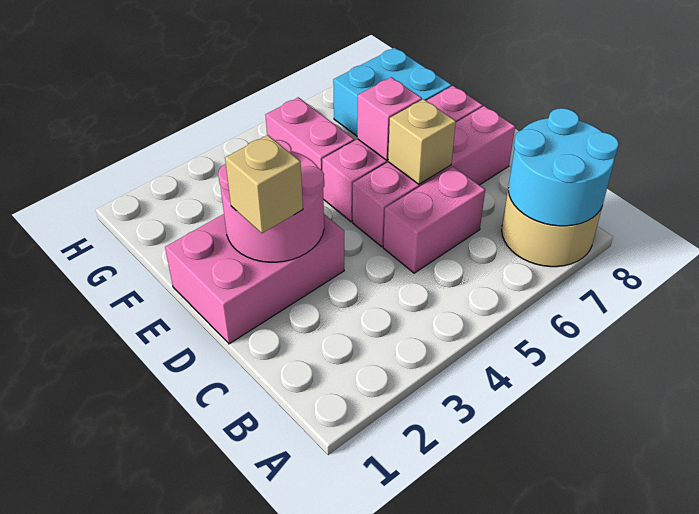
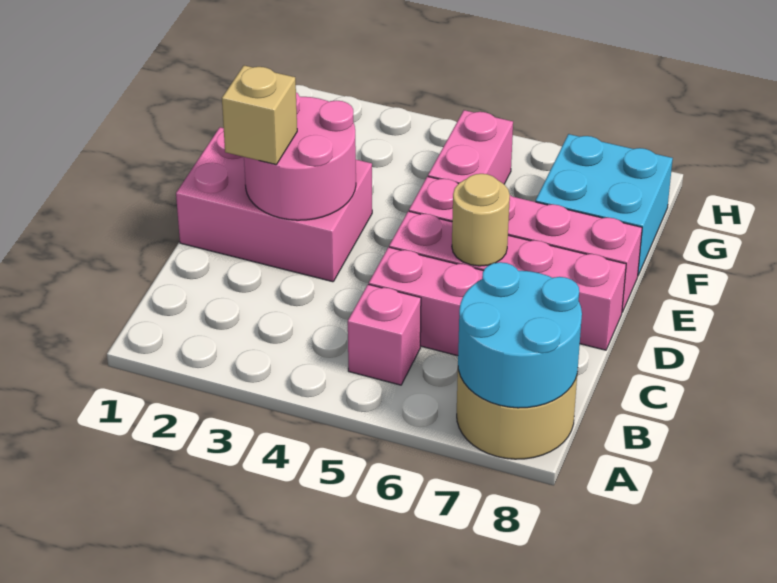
tan brick D6 level 2 -> tan round brick D6 level 2
pink brick E6 level 2 -> pink brick B5 level 1

